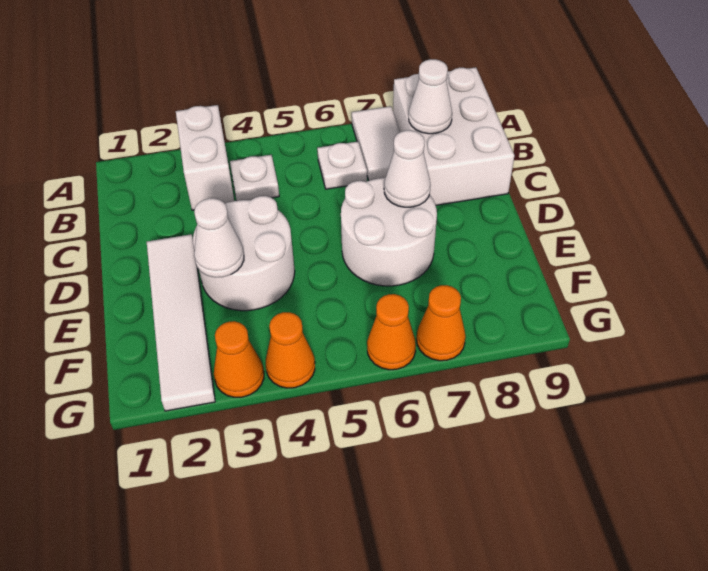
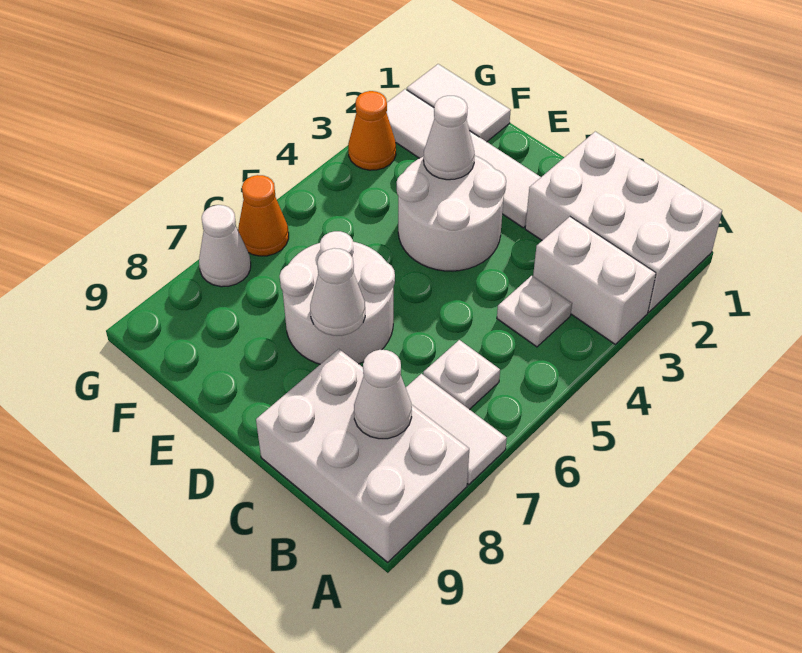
none -> white brick A1:C2 level 1
none -> white tile F1:G1 level 1
orange cone G4 level 1 -> none
orange cone G7 level 1 -> white cone G7 level 1

